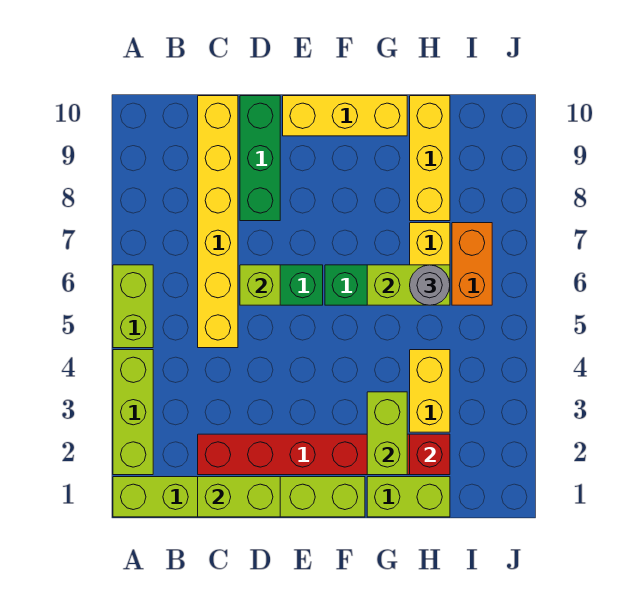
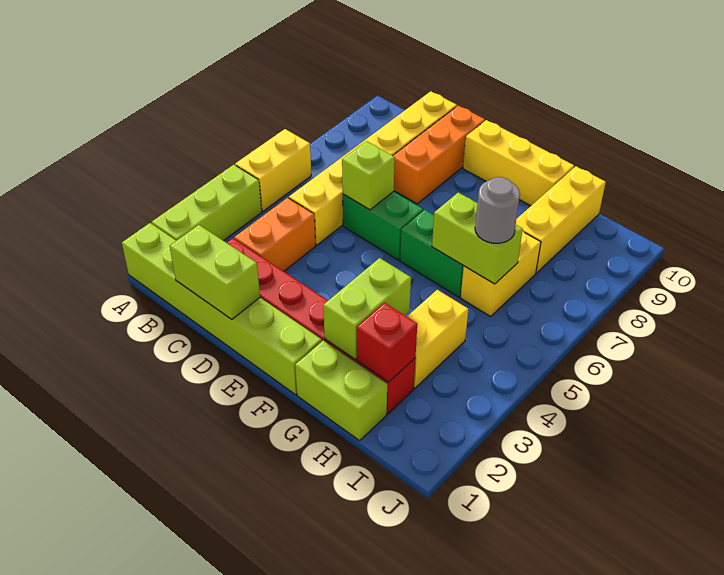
lime brick A5:A6 level 1 -> yellow brick A5:A6 level 1
green brick D8:D10 level 1 -> orange brick D8:D10 level 1
orange brick I6:I7 level 1 -> orange brick C3:C4 level 1

